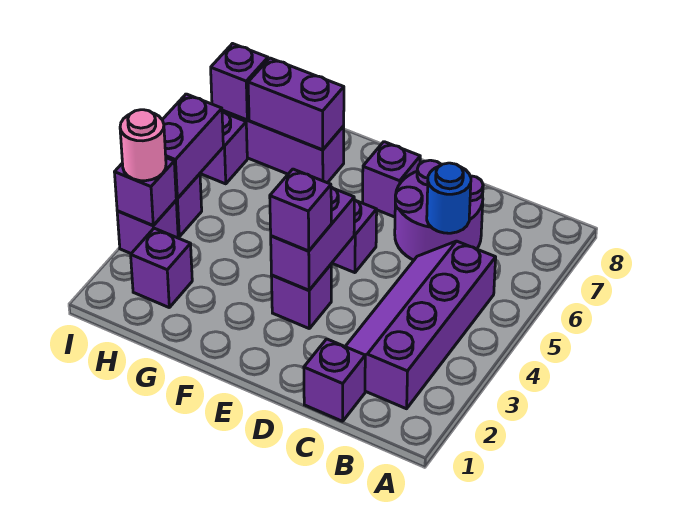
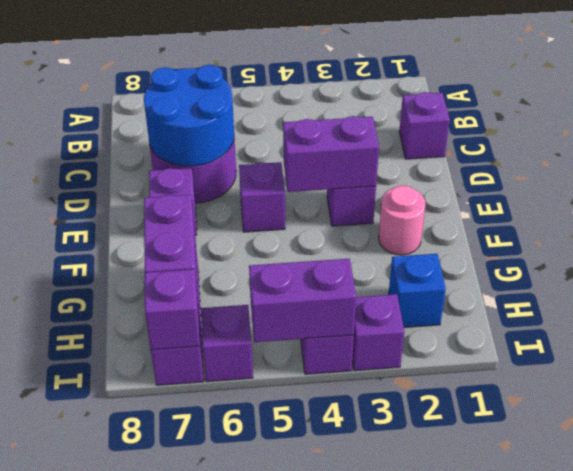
purple slope B2:C5 level 1 top B -> none
blue round brick C6 level 2 -> blue round brick C6:D7 level 2
purple brick E3 level 3 -> none
purple brick H2 level 1 -> blue brick H2 level 1
purple brick I3 level 2 -> none
pink round brick I3 level 3 -> pink round brick F2 level 1

